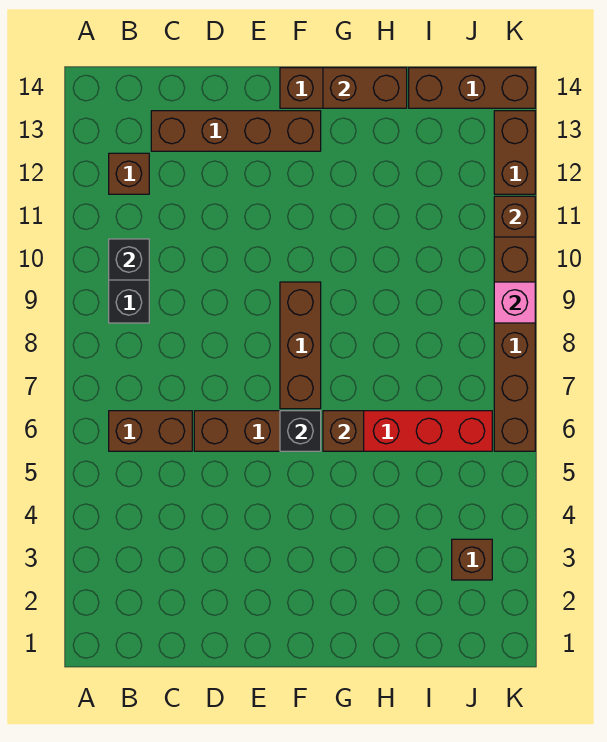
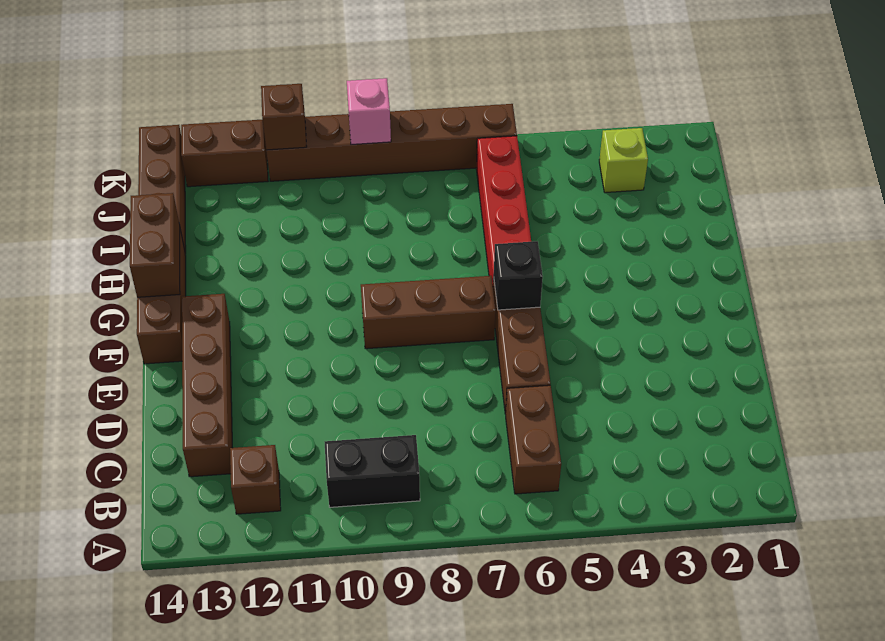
black brick B10 level 2 -> none
brown brick G6 level 2 -> none
brown brick J3 level 1 -> lime brick J3 level 1

